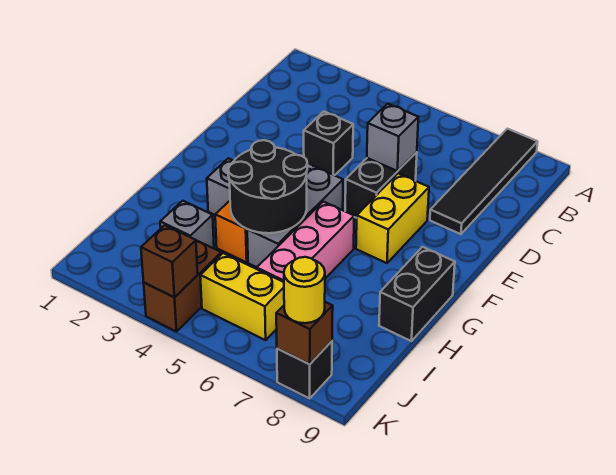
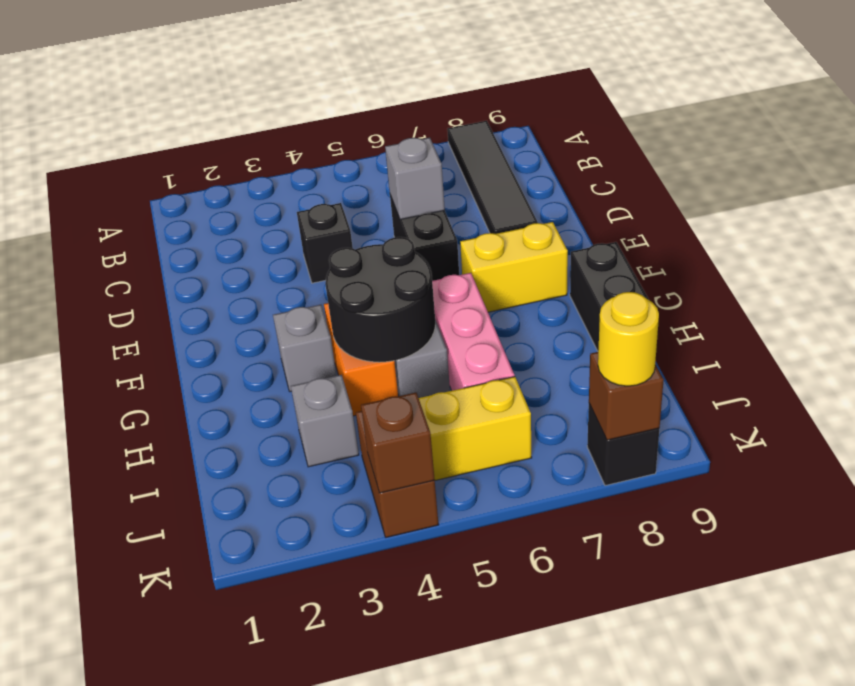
yellow brick E7:F7 level 1 -> yellow brick F7:F8 level 1

